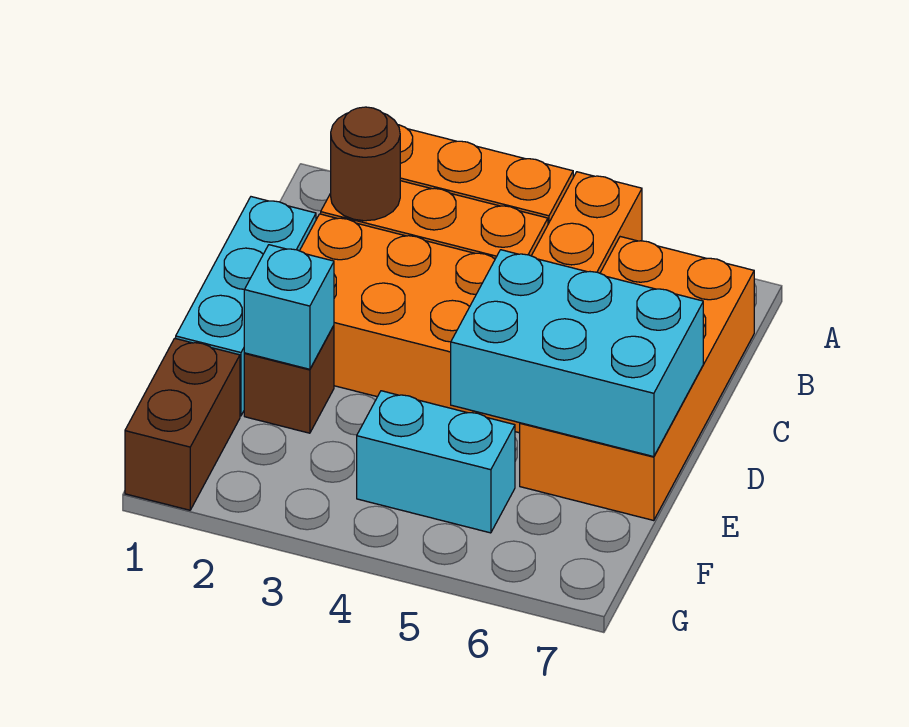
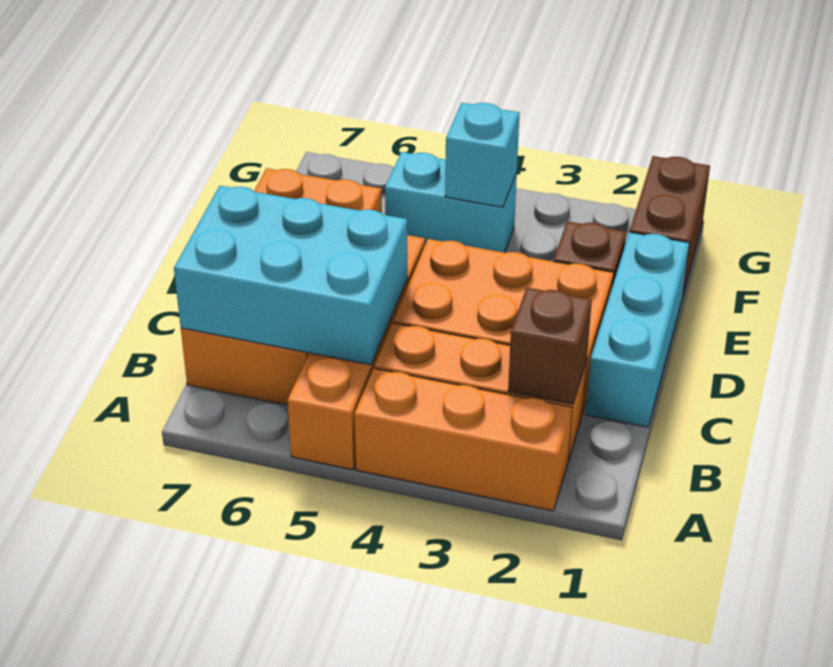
brown round brick B2 level 2 -> brown brick B2 level 2
cyan brick D5:E7 level 2 -> cyan brick B5:C7 level 2
cyan brick E2 level 2 -> cyan brick F4 level 2

